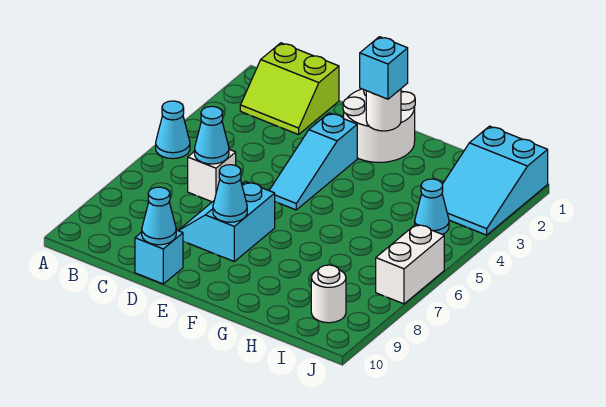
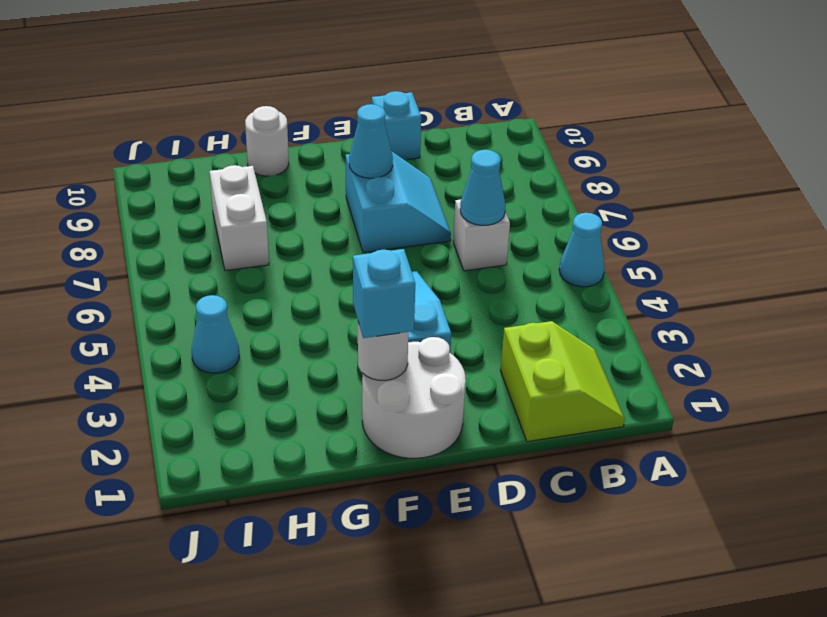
lime slope B1:C2 level 1 top 1 -> lime slope B1:C2 level 1 top C
cyan cone D10 level 2 -> none
cyan slope I1:J3 level 1 top 1 -> none
white round brick I9 level 1 -> white round brick G10 level 1
white brick J6:J7 level 1 -> white brick H7:H8 level 1

